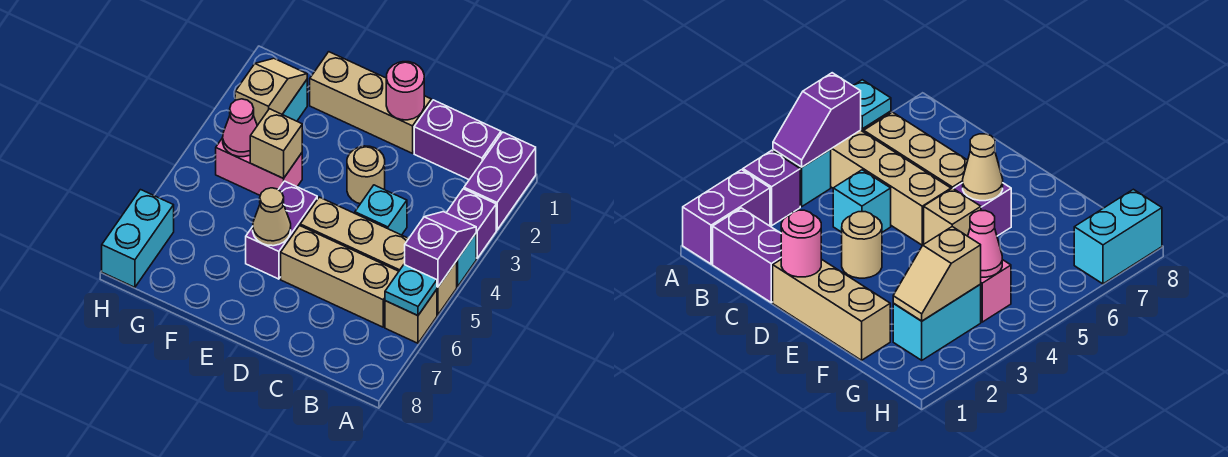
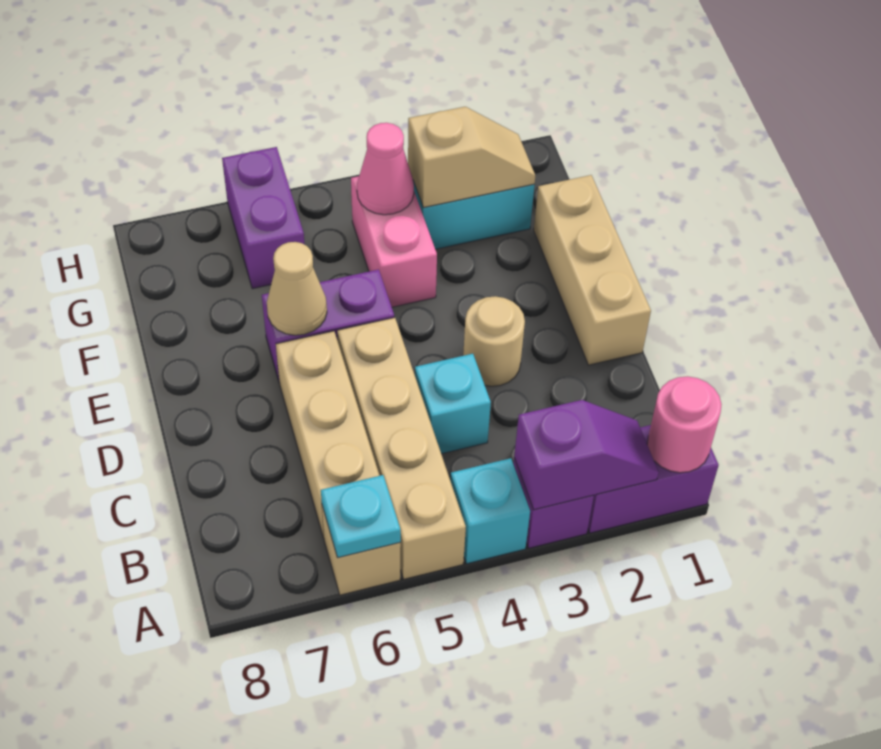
purple slope A4:A5 level 2 top 5 -> purple slope A2:A3 level 2 top 3
purple brick B1:C1 level 1 -> purple brick G6:H6 level 1
pink round brick D1 level 2 -> pink round brick A1 level 2
tan brick F4 level 2 -> none
cyan brick H7:H8 level 1 -> none

